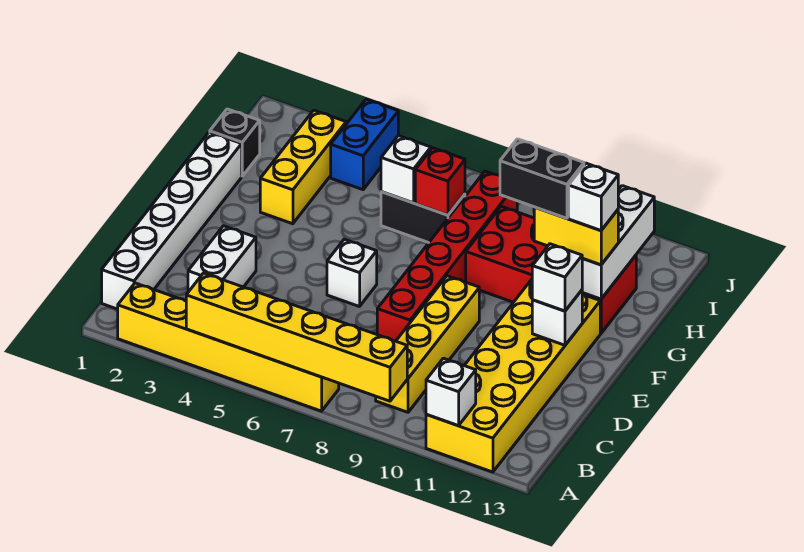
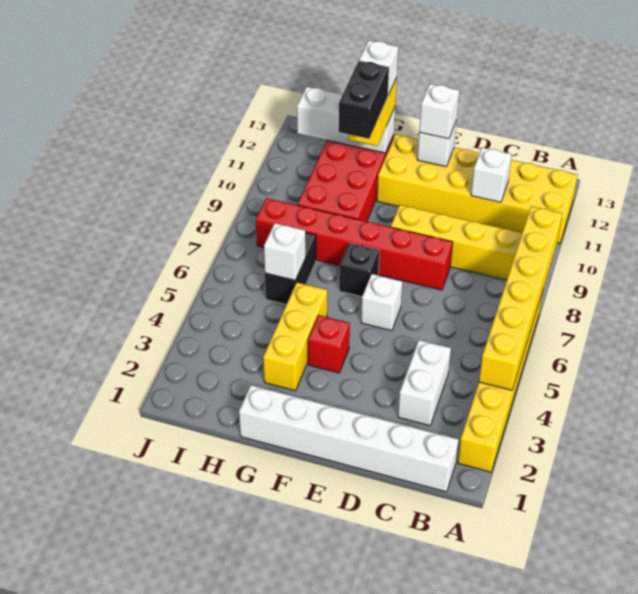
white brick A11 level 2 -> white brick C11 level 2
white brick C3:D3 level 1 -> white brick C3:C4 level 1
yellow brick G3:I3 level 1 -> yellow brick G3:G5 level 1
black brick H1 level 1 -> black brick F7 level 1
red brick H7 level 2 -> red brick F4 level 1
blue brick I4:J4 level 1 -> none

